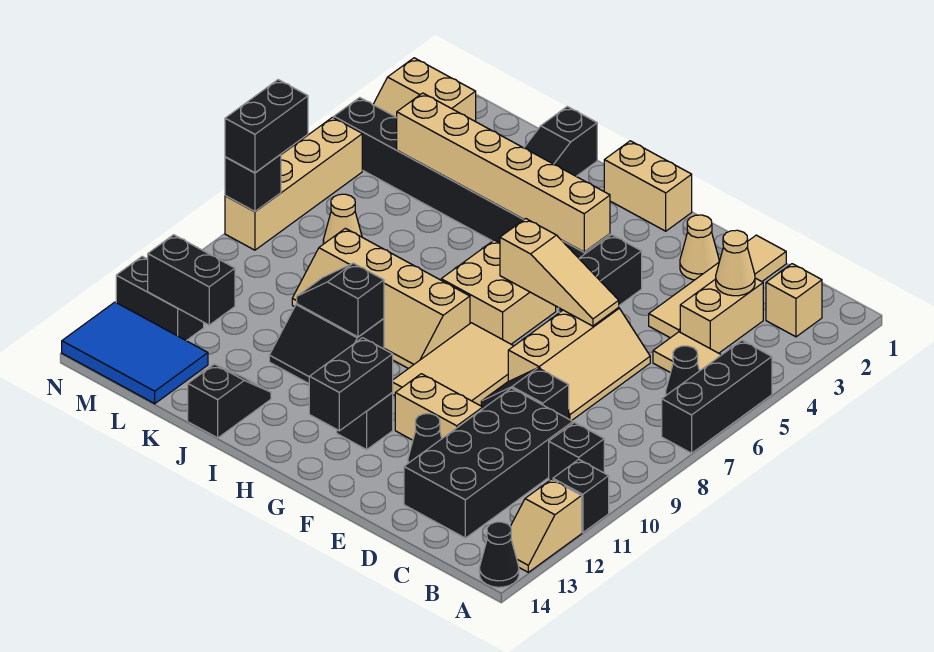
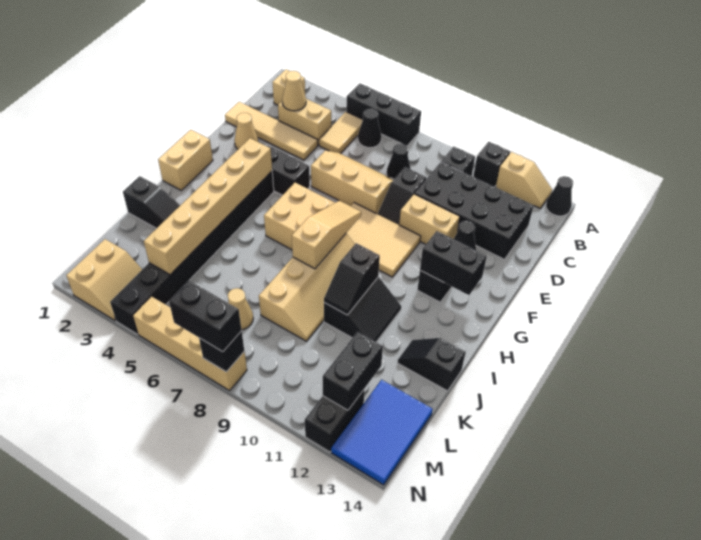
none -> black cone C8 level 1
tan slope E6:G6 level 2 top G -> tan slope G8:I8 level 2 top I
tan brick E11:F11 level 1 -> tan brick E10:E11 level 1

